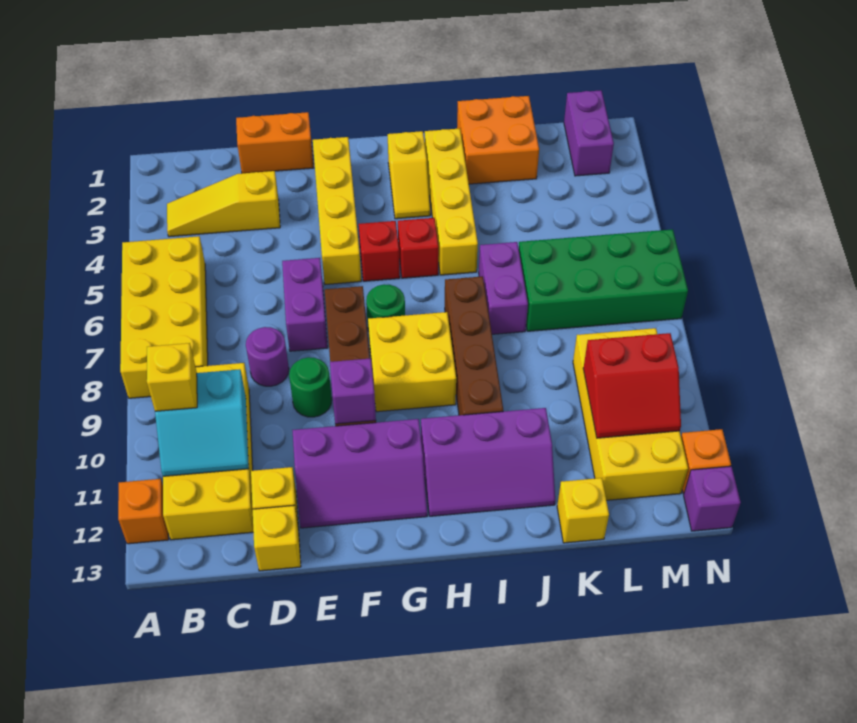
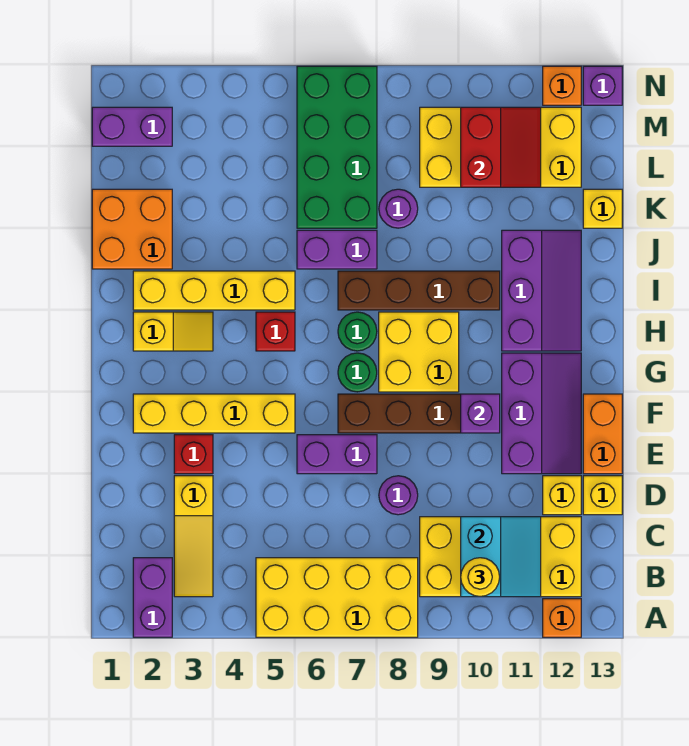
none -> purple brick A2:B2 level 1
yellow brick B10 level 3 -> yellow round brick B10 level 3
orange brick D1:E1 level 1 -> orange brick E13:F13 level 1
green round brick E9 level 1 -> green round brick H7 level 1
red brick G5 level 1 -> red brick E3 level 1
none -> purple round brick K8 level 1

